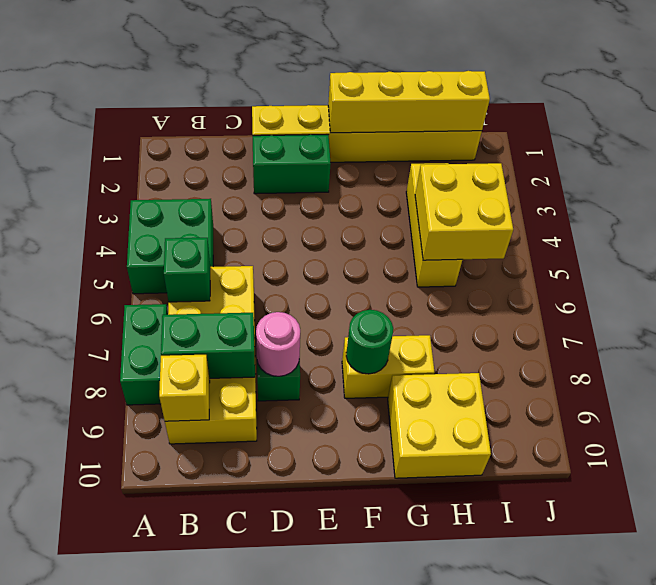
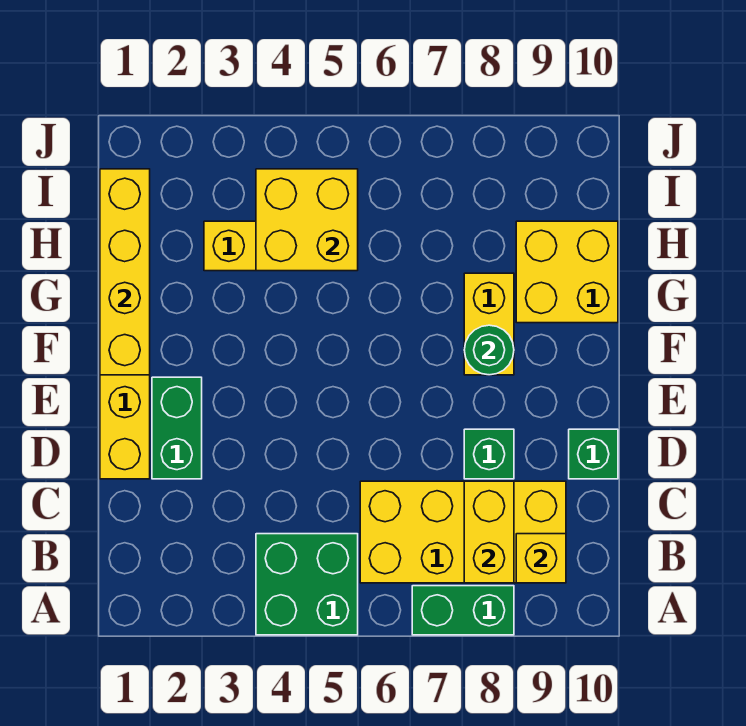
green brick B6 level 2 -> green brick D10 level 1
green brick B8:C8 level 2 -> yellow brick B8:C8 level 2
pink round brick D8 level 2 -> none

